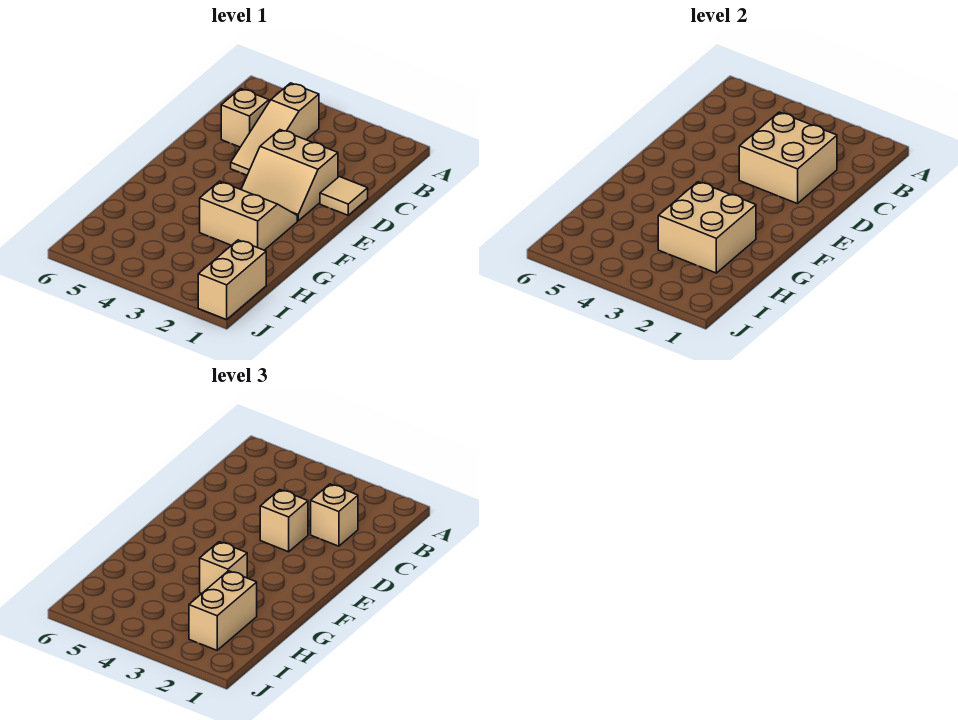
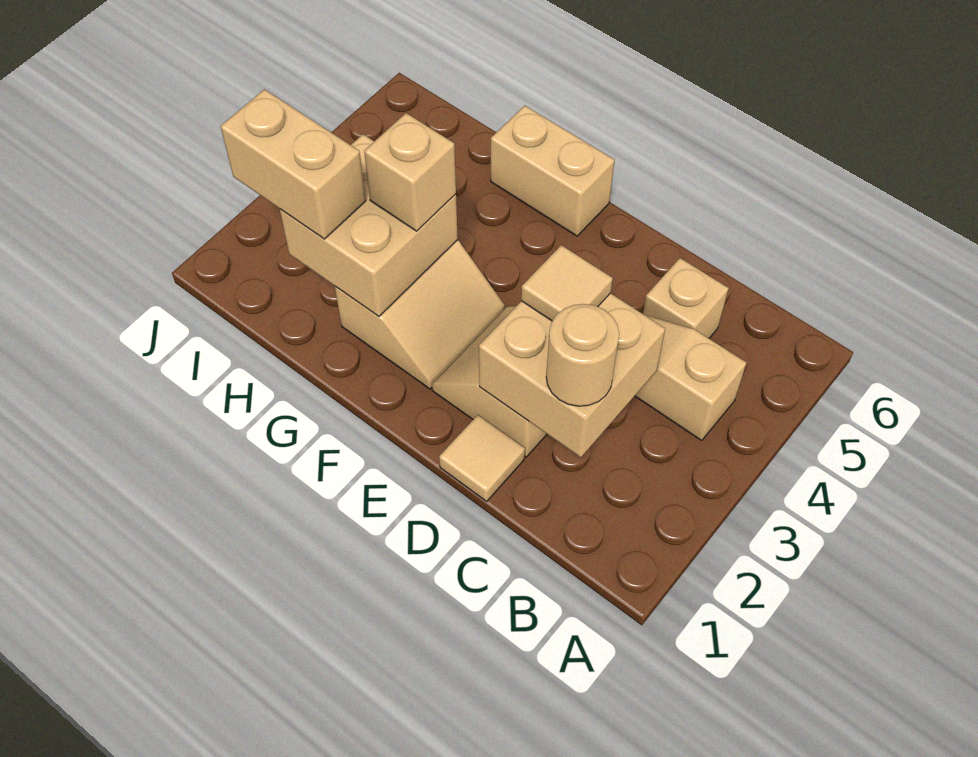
tan brick C2 level 3 -> tan round brick C2 level 3
tan brick D3 level 3 -> tan tile D3 level 3
tan brick I1:J1 level 1 -> tan brick F6:G6 level 1

